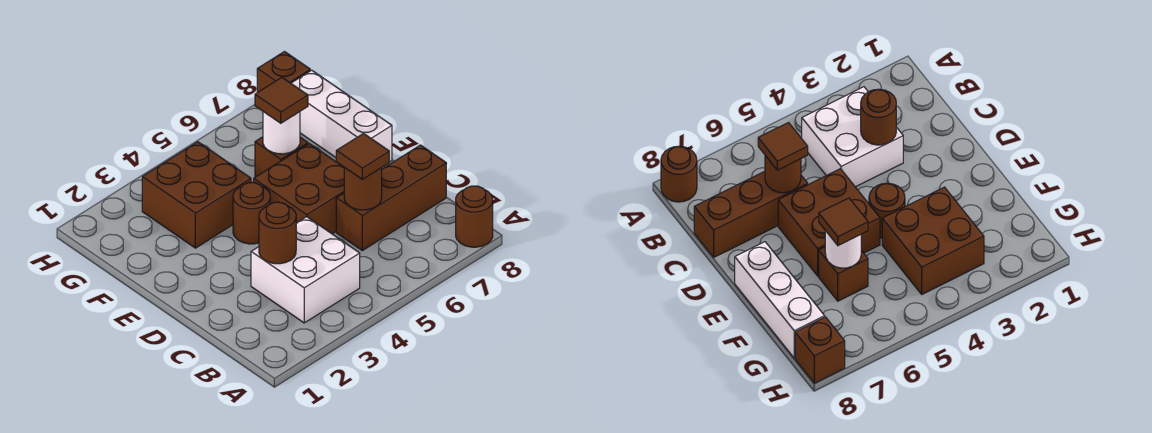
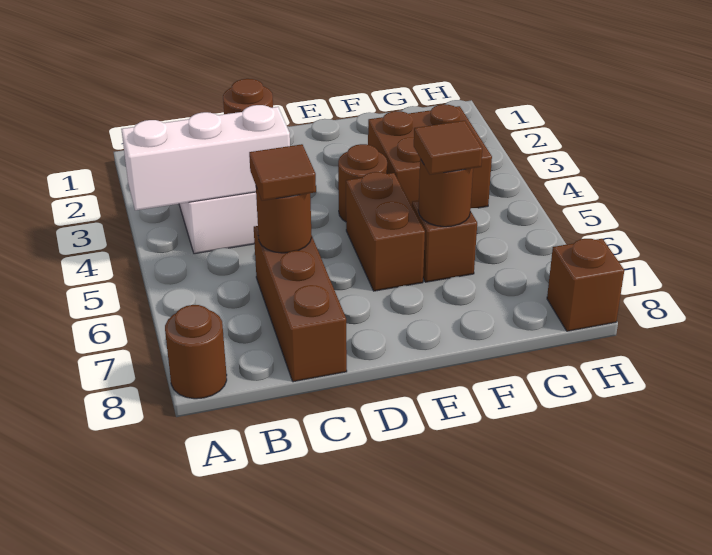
brown brick D5:E6 level 1 -> brown brick E5:E6 level 1
white brick E8:G8 level 1 -> white brick A4:C4 level 2
white round brick F6 level 2 -> brown round brick F6 level 2

